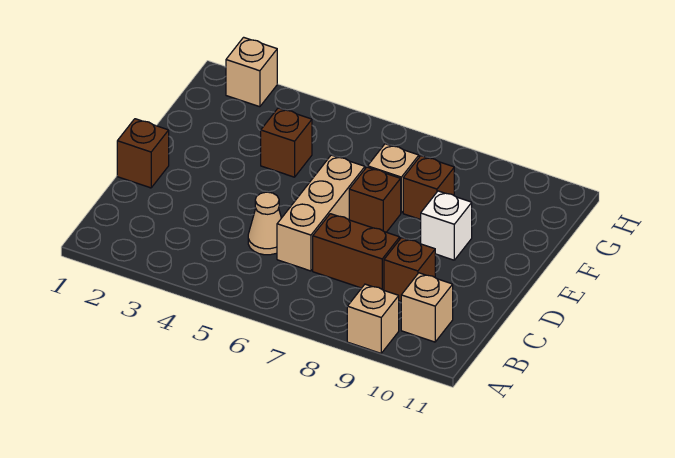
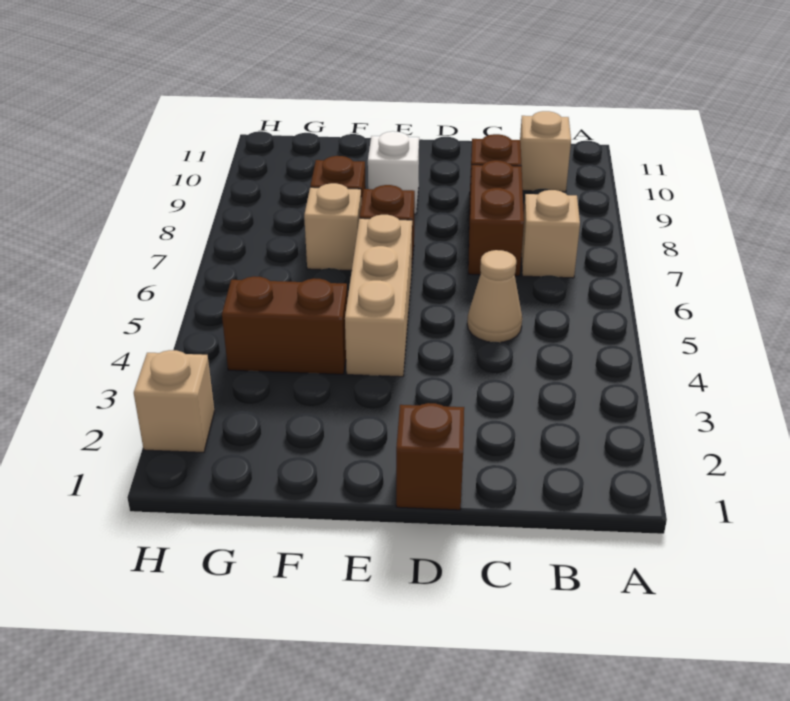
tan brick A9 level 1 -> tan brick B7 level 1
tan brick C6:E6 level 1 -> tan brick E4:E6 level 1
brown brick F4 level 1 -> brown brick F4:G4 level 1

